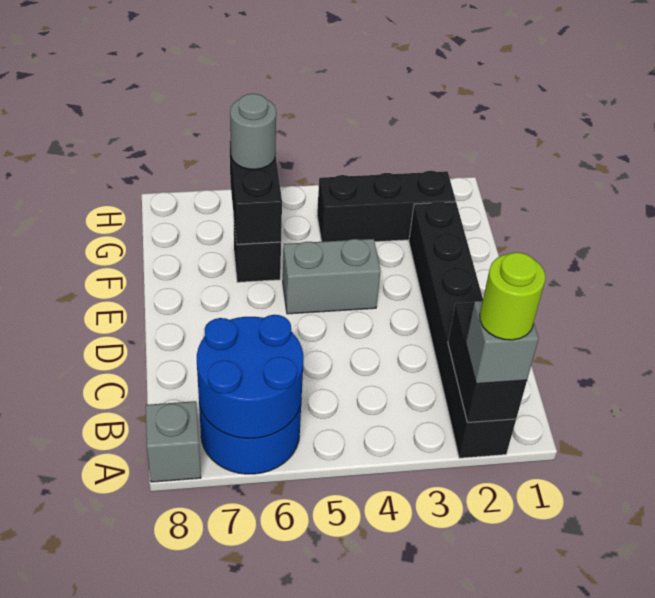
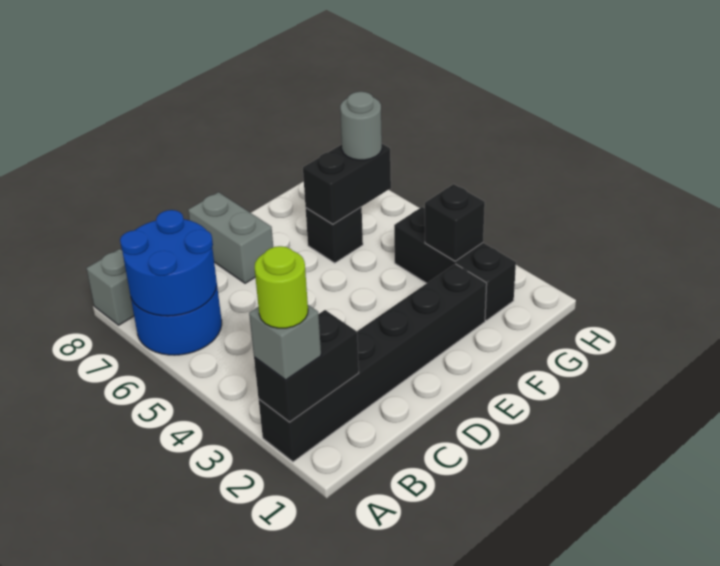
grey brick E4:E5 level 1 -> grey brick D7:D8 level 1
none -> black brick G3 level 2

